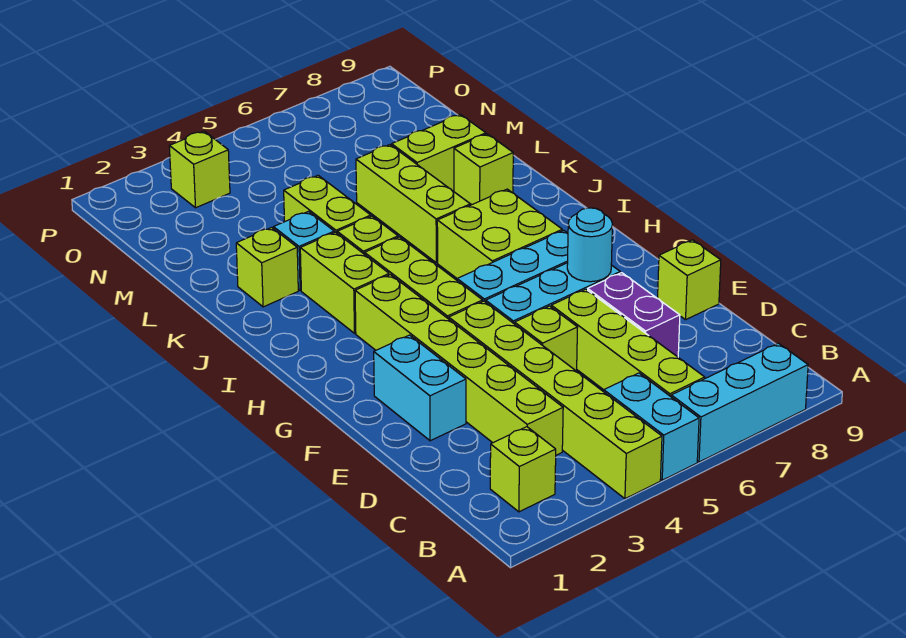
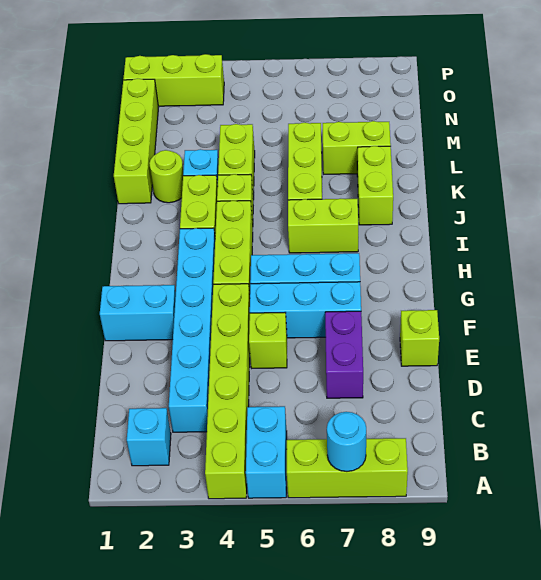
cyan brick A6:A8 level 1 -> lime brick A6:A8 level 1
lime brick B2 level 1 -> cyan brick B2 level 1
lime brick B6:E6 level 1 -> lime brick K1:N1 level 1
lime brick C3:H3 level 1 -> cyan brick C3:H3 level 1
cyan brick E2:F2 level 1 -> cyan brick F1:F2 level 1
cyan round brick F7 level 2 -> cyan round brick A7 level 2
lime brick H6:I7 level 1 -> lime brick I6:I7 level 1
lime brick K2 level 1 -> lime round brick K2 level 1
lime brick K8 level 1 -> lime brick J8:K8 level 1
lime brick O3 level 1 -> lime brick O1:O3 level 1

